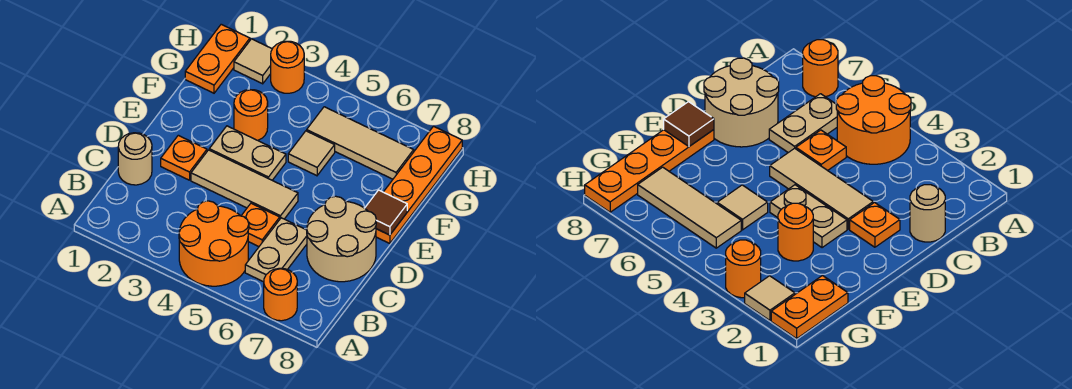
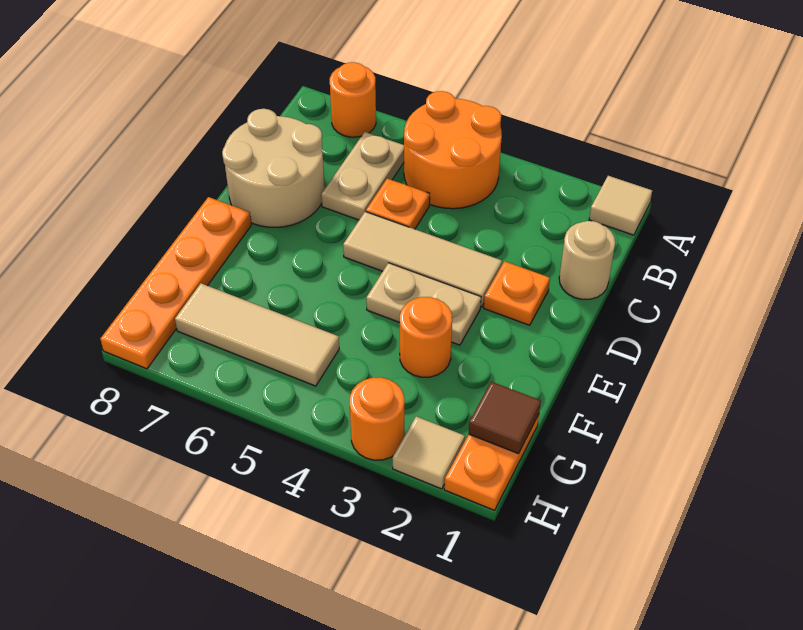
brown tile E8 level 2 -> brown tile G1 level 2
tan tile F5 level 1 -> tan tile A1 level 1

